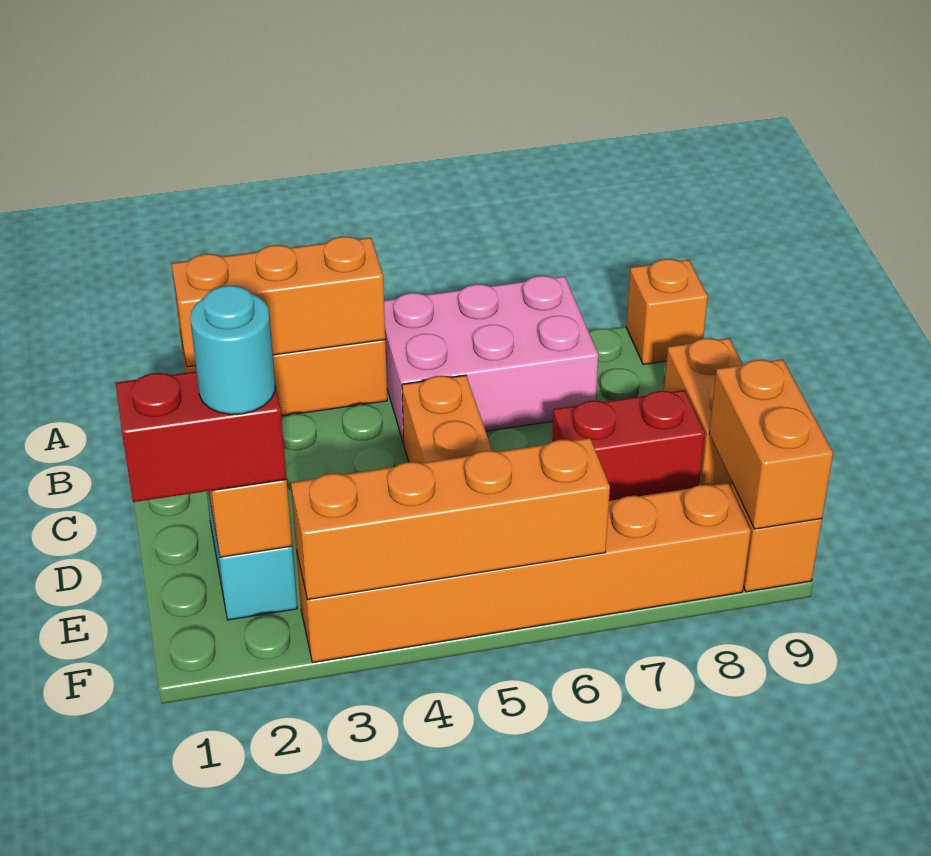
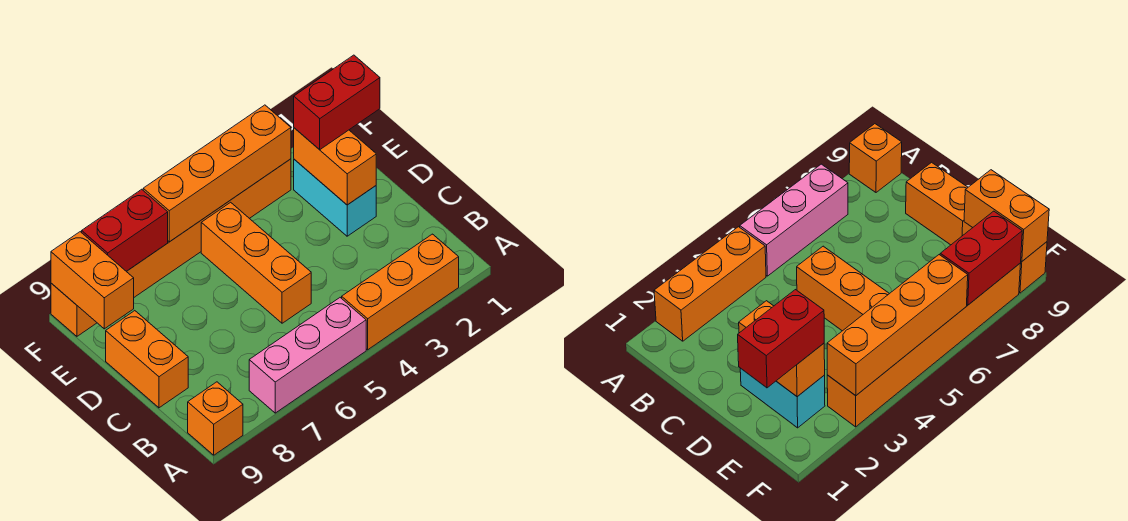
orange brick A2:A4 level 2 -> none
pink brick A5:B7 level 1 -> pink brick A5:A7 level 1
red brick D7:D8 level 1 -> red brick F7:F8 level 2
cyan round brick E2 level 4 -> none

